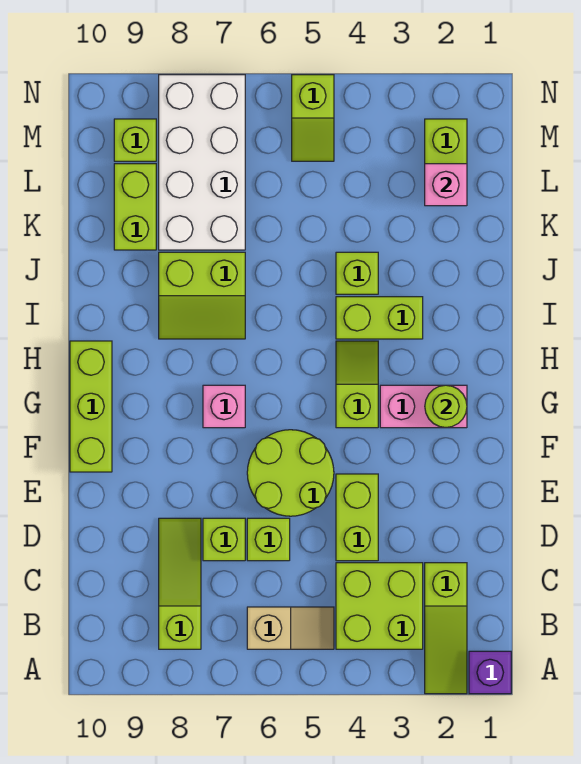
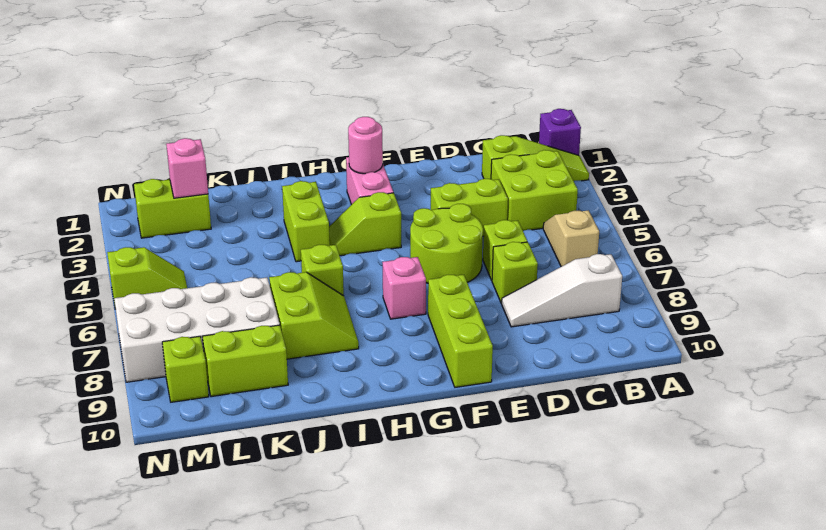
lime slope B8:D8 level 1 top B -> white slope B8:D8 level 1 top B
lime brick F10:H10 level 1 -> lime brick F8:F10 level 1
lime round brick G2 level 2 -> pink round brick G2 level 2
lime brick J4 level 1 -> lime brick I6 level 1

